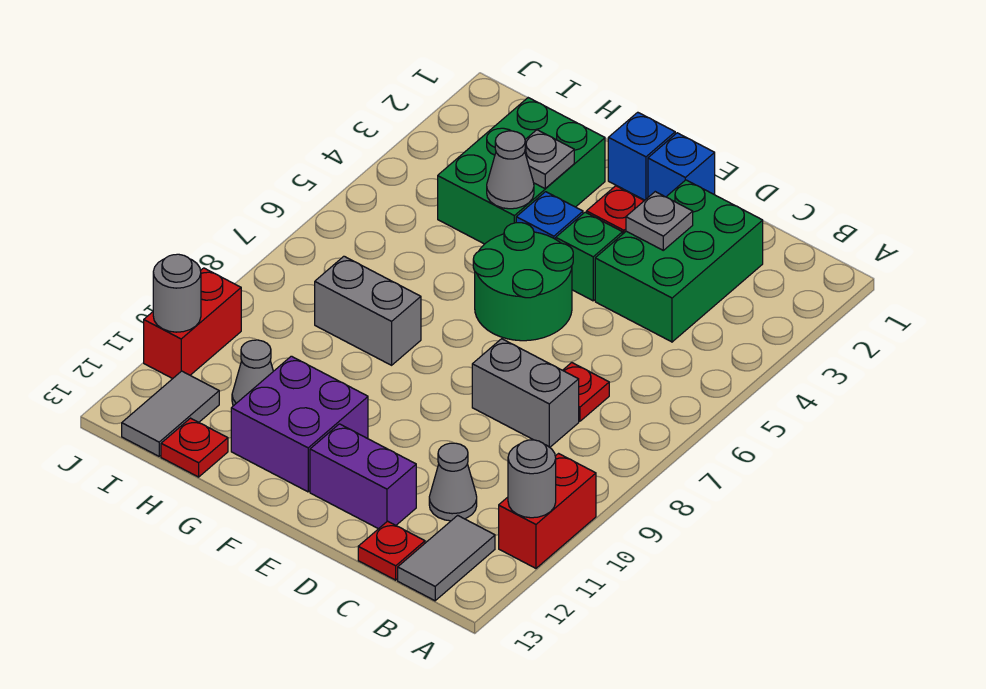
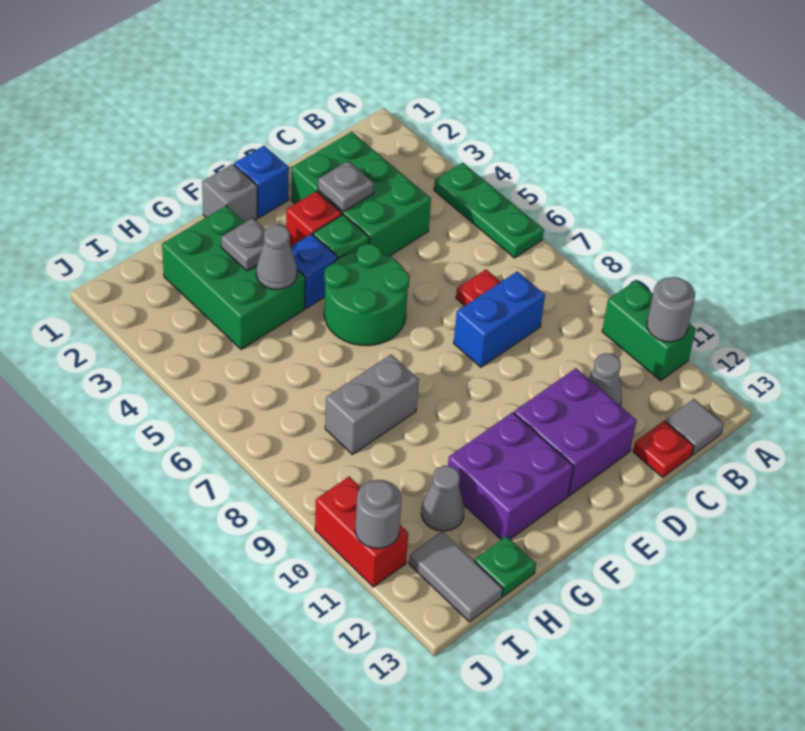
none -> green plate A4:A6 level 1
red brick A10:A11 level 1 -> green brick A10:A11 level 1
grey tile B12:B13 level 1 -> grey tile B13 level 1
grey brick C8:D8 level 1 -> blue brick C8:D8 level 1
purple brick D12:E12 level 1 -> purple brick D11:E12 level 1
blue brick F1 level 1 -> grey brick F1 level 1
red plate H13 level 1 -> green plate H13 level 1

